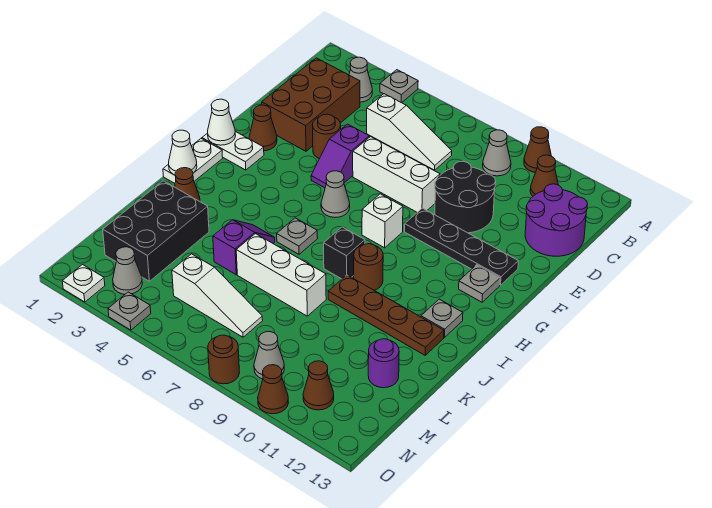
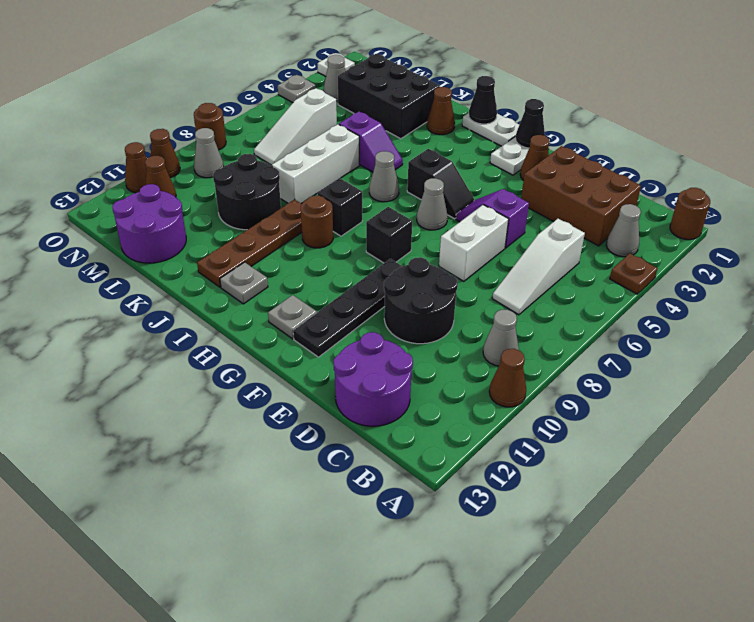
grey plate A4 level 1 -> brown plate A4 level 1
brown cone B11 level 1 -> brown cone O11 level 1
brown round brick E4 level 1 -> brown round brick A1 level 1
white brick E6:E8 level 1 -> white brick E6:E7 level 1
white cone G1 level 2 -> black cone G1 level 2
none -> black slope G5:H5 level 1 top H
white brick G8 level 1 -> black brick G8 level 1
white cone I1 level 2 -> black cone I1 level 2
grey plate I6 level 1 -> grey cone I6 level 1
none -> black round brick K9:L10 level 1
purple round brick L12 level 1 -> purple round brick L12:M13 level 1

